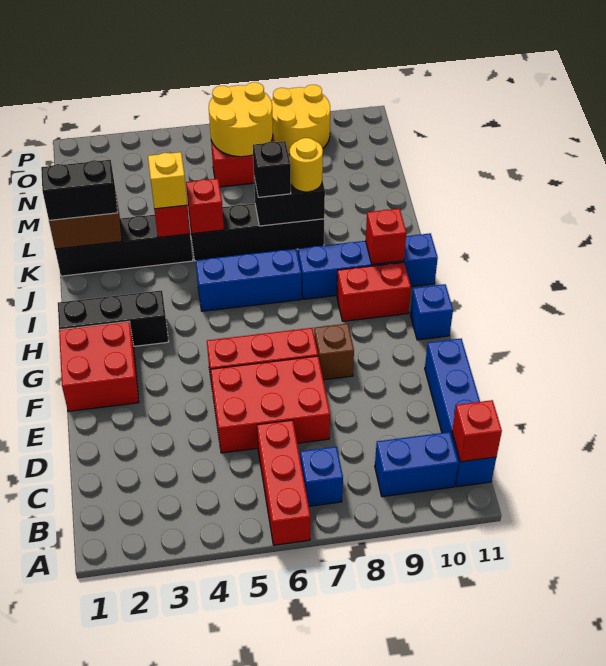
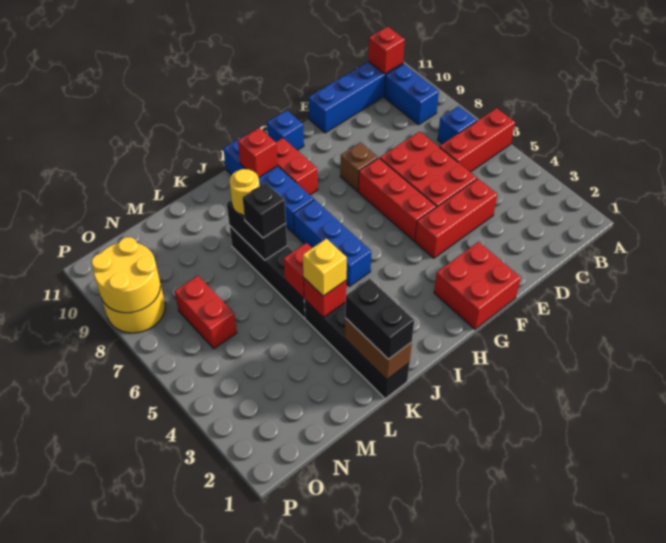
none -> red brick D4:F4 level 1
black brick H1:H3 level 1 -> none
yellow round brick N6:O7 level 2 -> yellow round brick O8:P9 level 2

